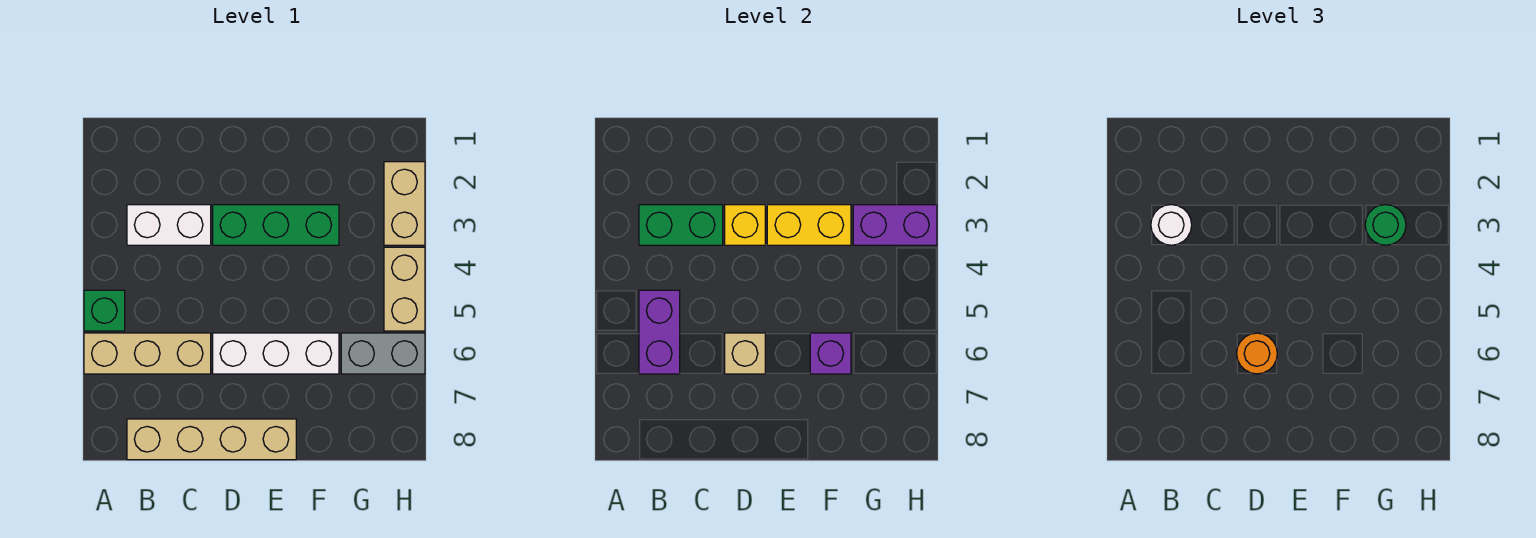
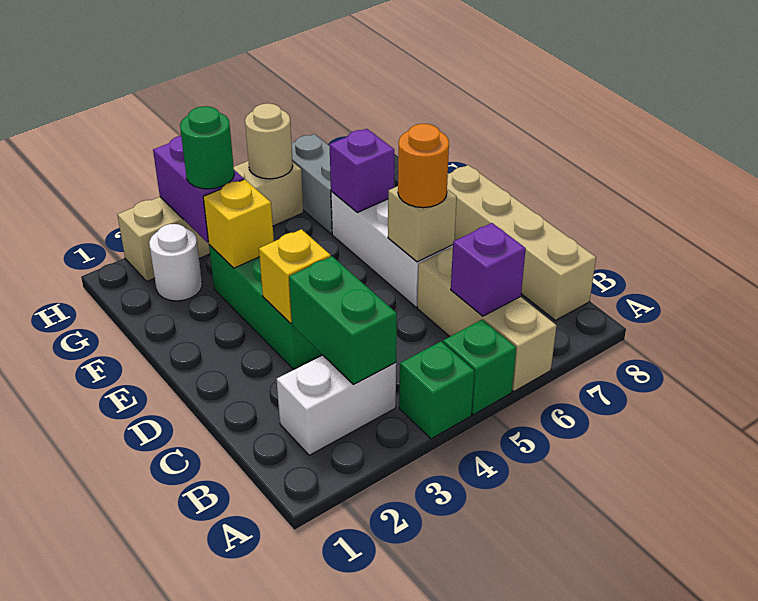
none -> green brick A4 level 1
white brick B3:C3 level 1 -> white brick B2:B3 level 1
white round brick B3 level 3 -> white round brick G2 level 1
purple brick B5:B6 level 2 -> purple brick B6 level 2
yellow brick E3:F3 level 2 -> yellow brick F3 level 2
none -> tan round brick H5 level 2

